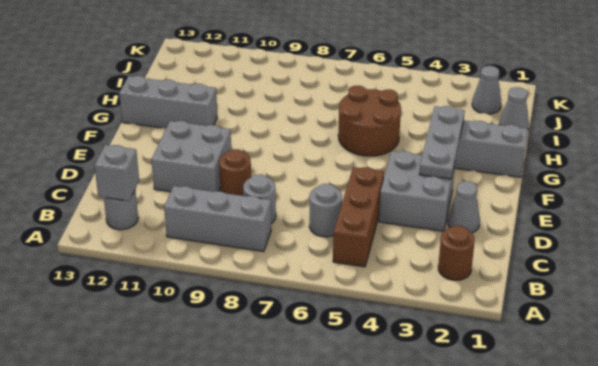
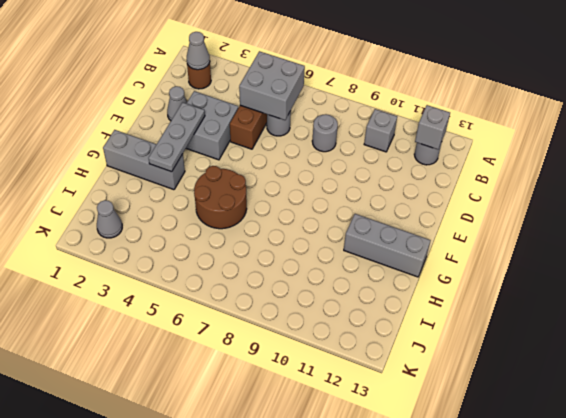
grey brick B8:B10 level 1 -> grey brick B10 level 1
brown round brick D9 level 1 -> none
grey brick D10:E11 level 1 -> grey brick B5:C6 level 2
grey cone I1 level 1 -> grey cone B2 level 2

